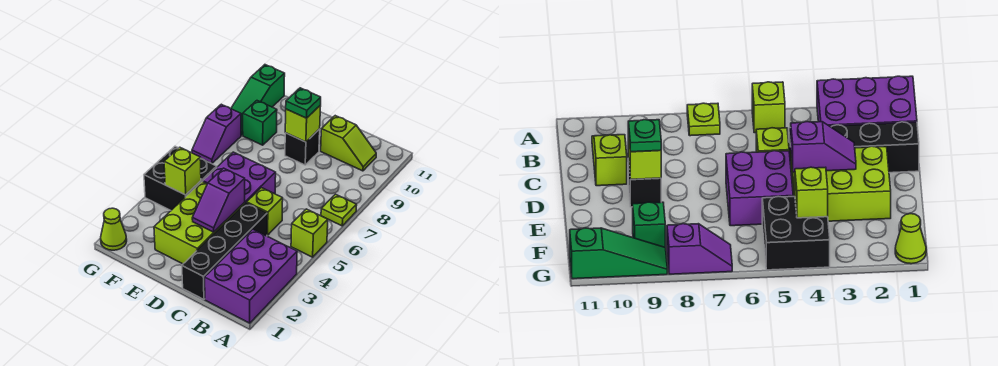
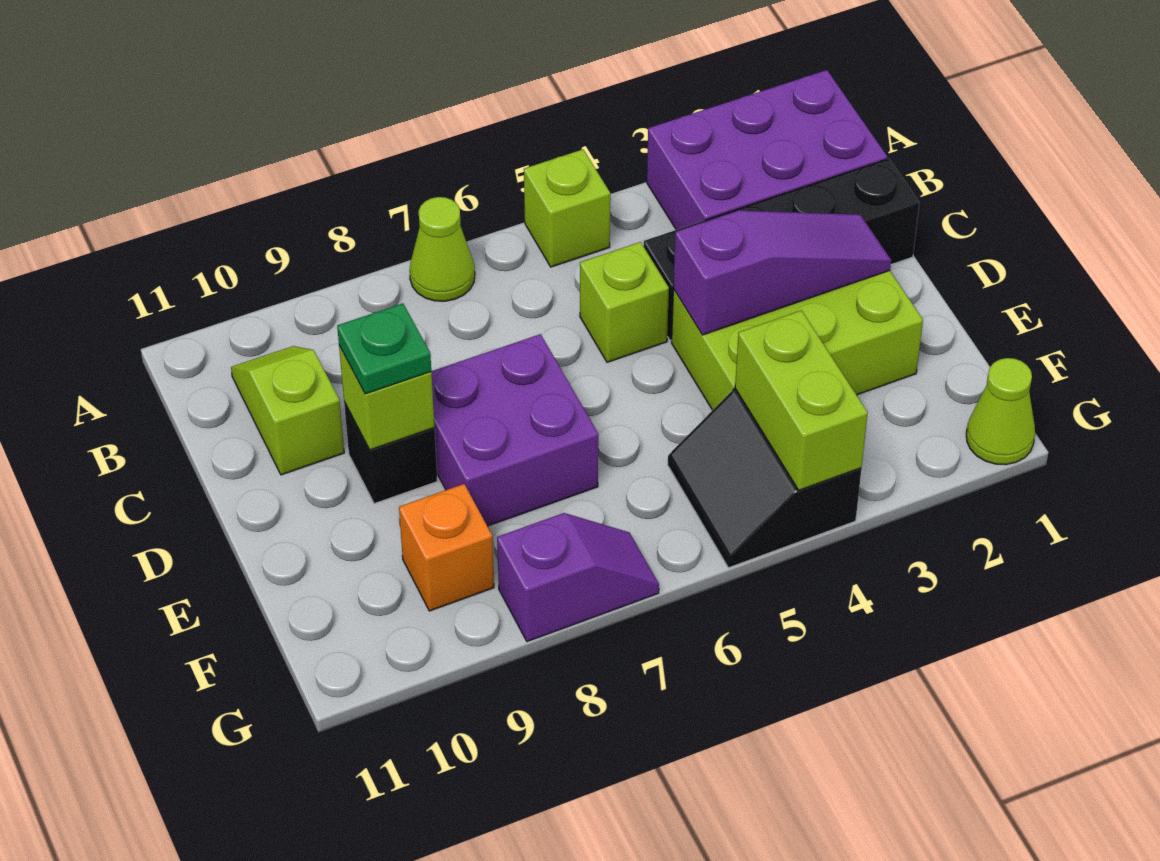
lime plate A7 level 1 -> lime cone A7 level 1
purple slope D3:D4 level 2 top 4 -> purple slope D2:D4 level 2 top 4
purple brick D5:E6 level 1 -> purple brick D7:E8 level 1
black brick F4:G5 level 1 -> black slope F4:G5 level 1 top 4
lime brick F4 level 2 -> lime brick F4:G4 level 2
green brick F9 level 1 -> orange brick F9 level 1
green slope G9:G11 level 1 top 11 -> none

